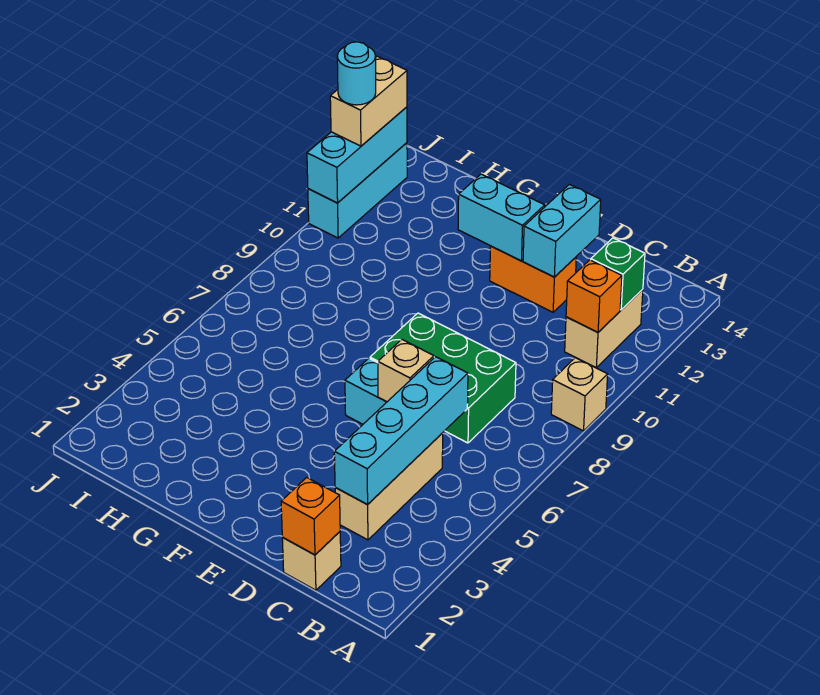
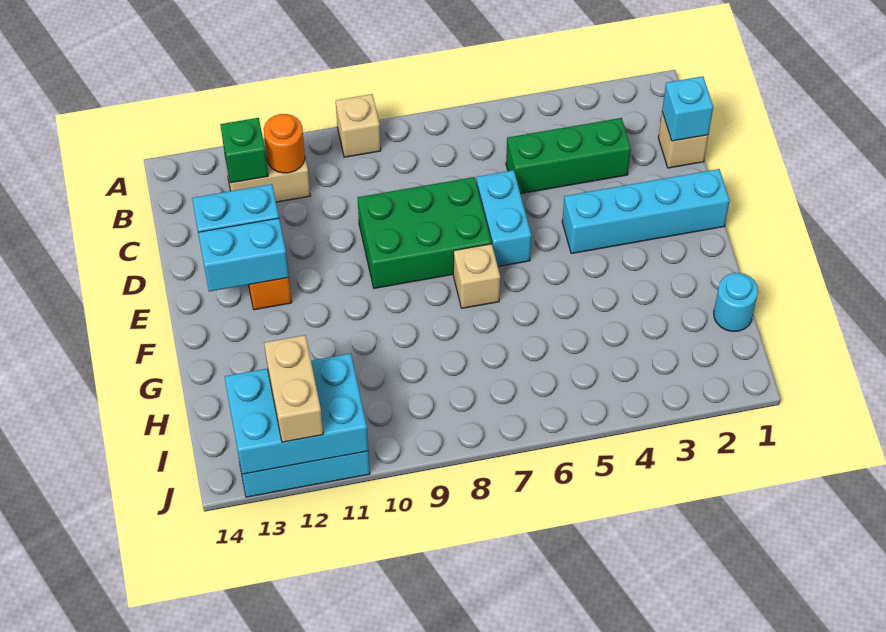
orange brick B11 level 2 -> orange round brick B11 level 2
orange brick C1 level 2 -> cyan brick C1 level 2
tan brick C3:C5 level 1 -> green brick C3:C5 level 1
cyan brick C3:C6 level 2 -> cyan brick E1:E4 level 1
green brick C7:E8 level 1 -> green brick D7:E9 level 1
tan brick D6 level 2 -> tan brick F7 level 1
cyan brick E12:F12 level 2 -> cyan brick E12:E13 level 2
cyan brick J11:J13 level 2 -> cyan brick I11:J13 level 2
tan brick J12:J13 level 3 -> tan brick I12:J12 level 3
cyan round brick J12 level 4 -> cyan round brick H1 level 1

